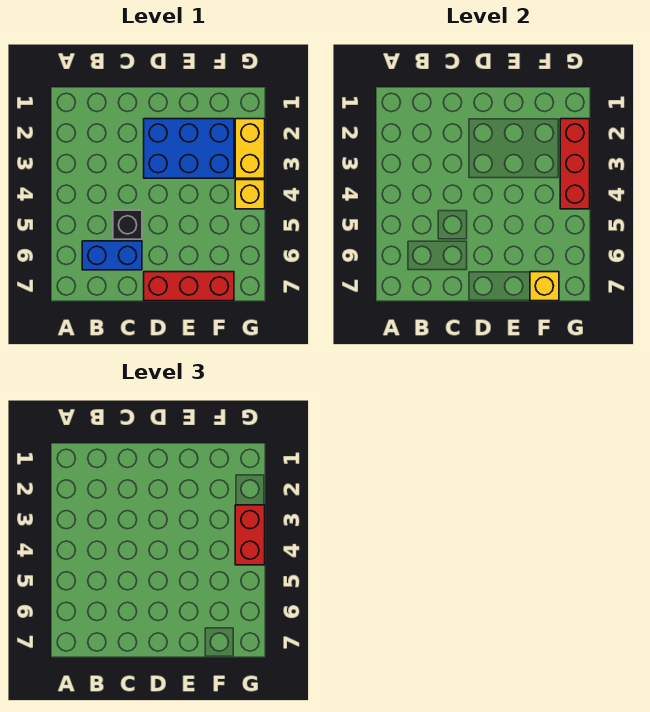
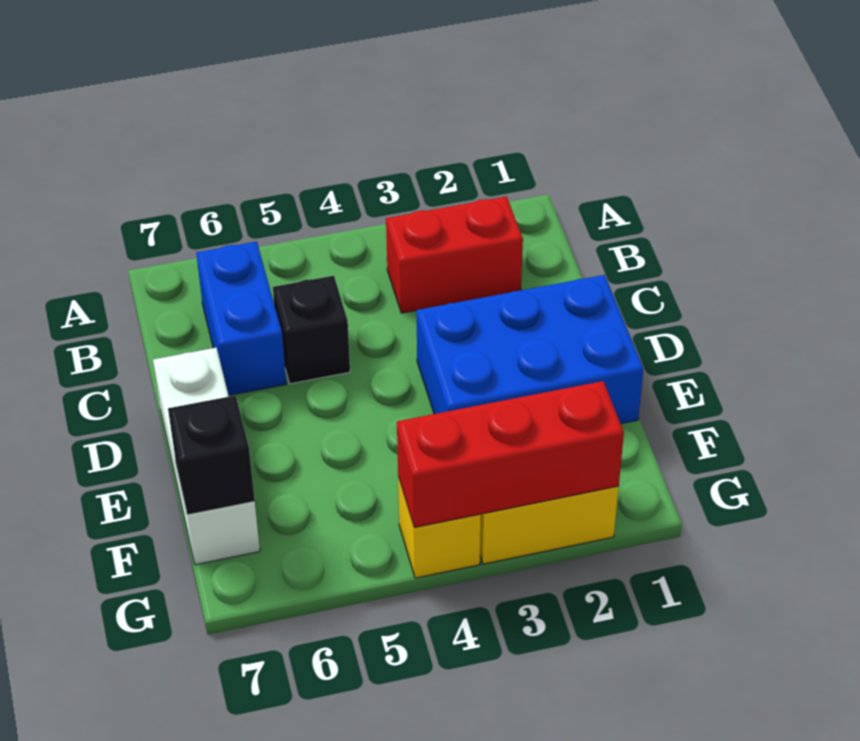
blue brick D2:F3 level 1 -> blue brick D1:E3 level 1
red brick D7:F7 level 1 -> white brick D7:F7 level 1
yellow brick F7 level 2 -> black brick F7 level 2
red brick G3:G4 level 3 -> red brick B2:B3 level 1

